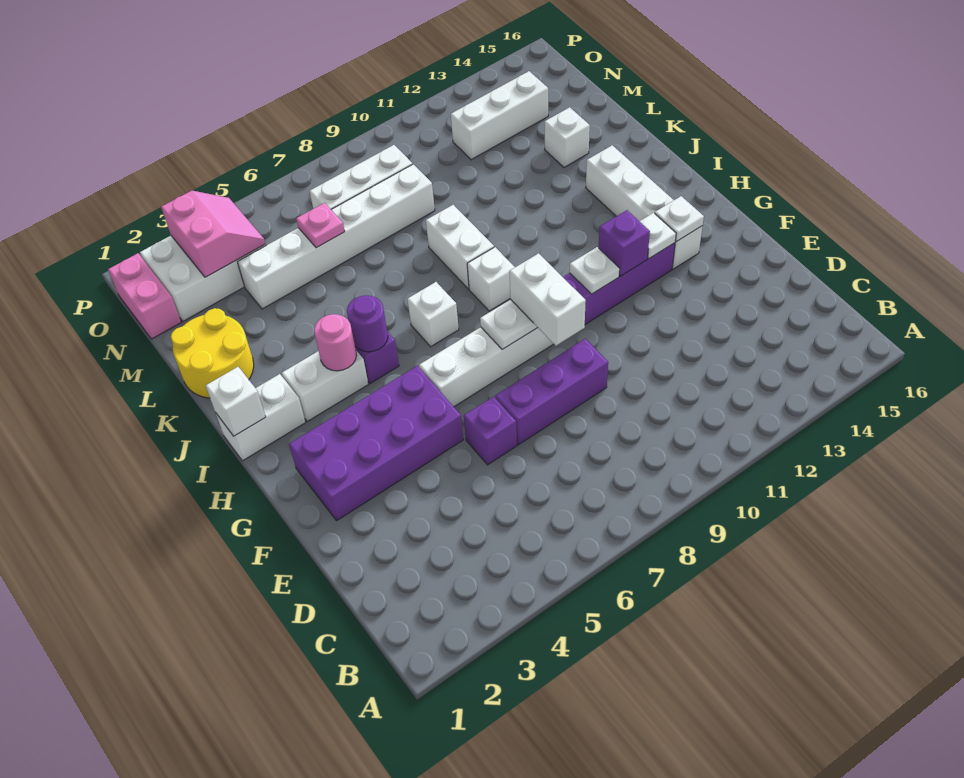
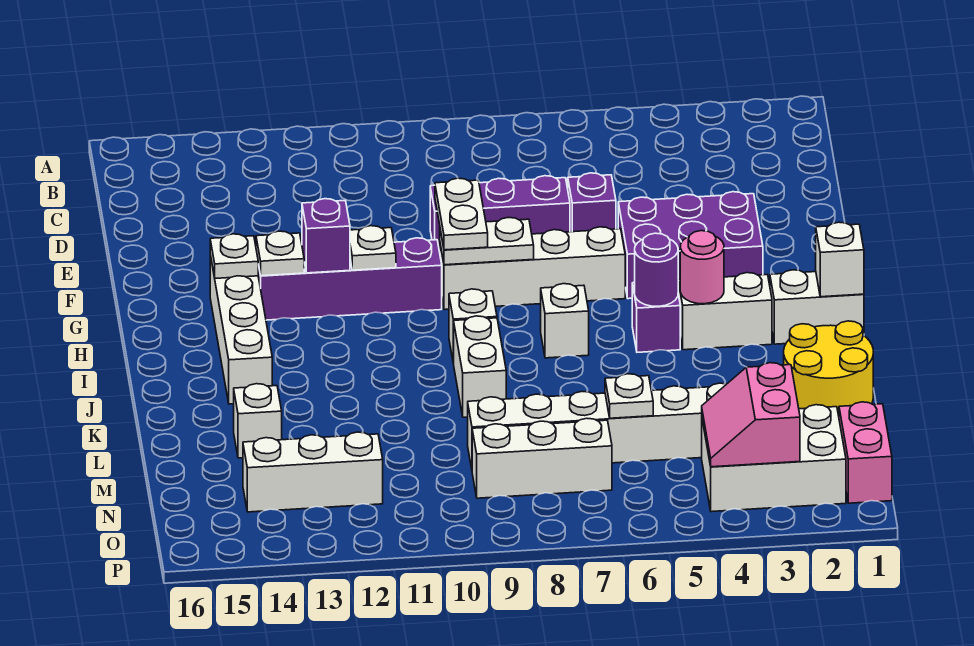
purple brick F2:G5 level 1 -> purple brick F3:G5 level 1
white brick F9:G9 level 3 -> white plate F9:G9 level 3
pink plate M6 level 2 -> white plate M6 level 2

